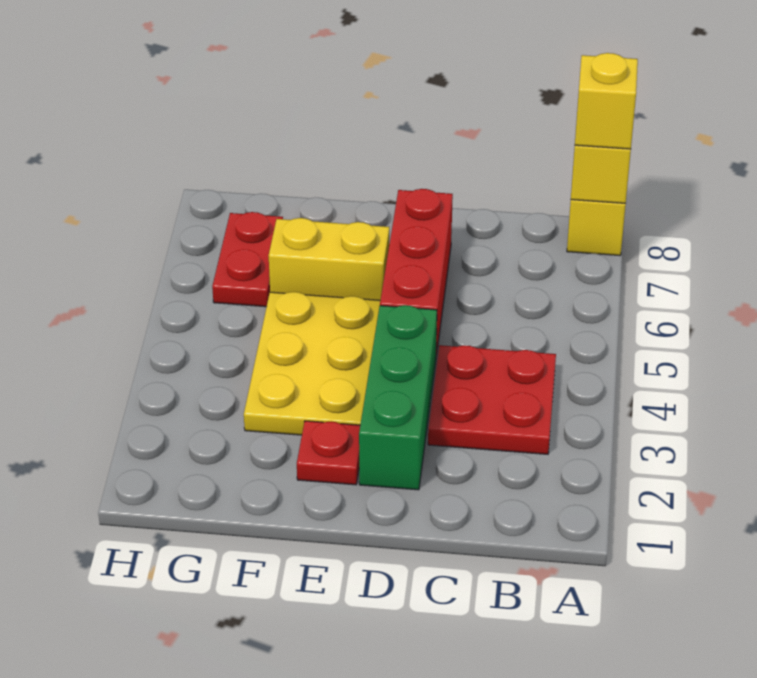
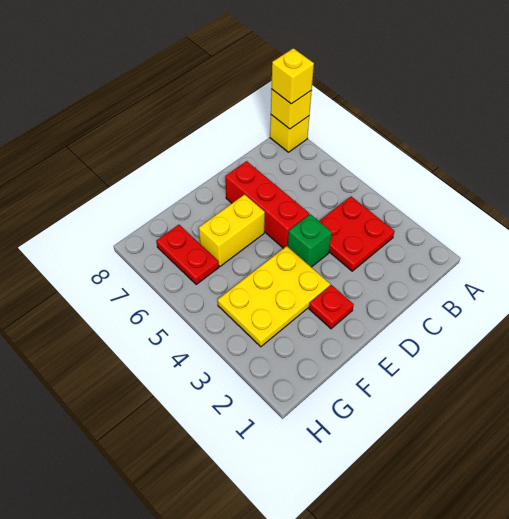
green brick D2:D4 level 1 -> green brick D4 level 1
yellow plate E3:F5 level 1 -> yellow plate E3:G4 level 1

